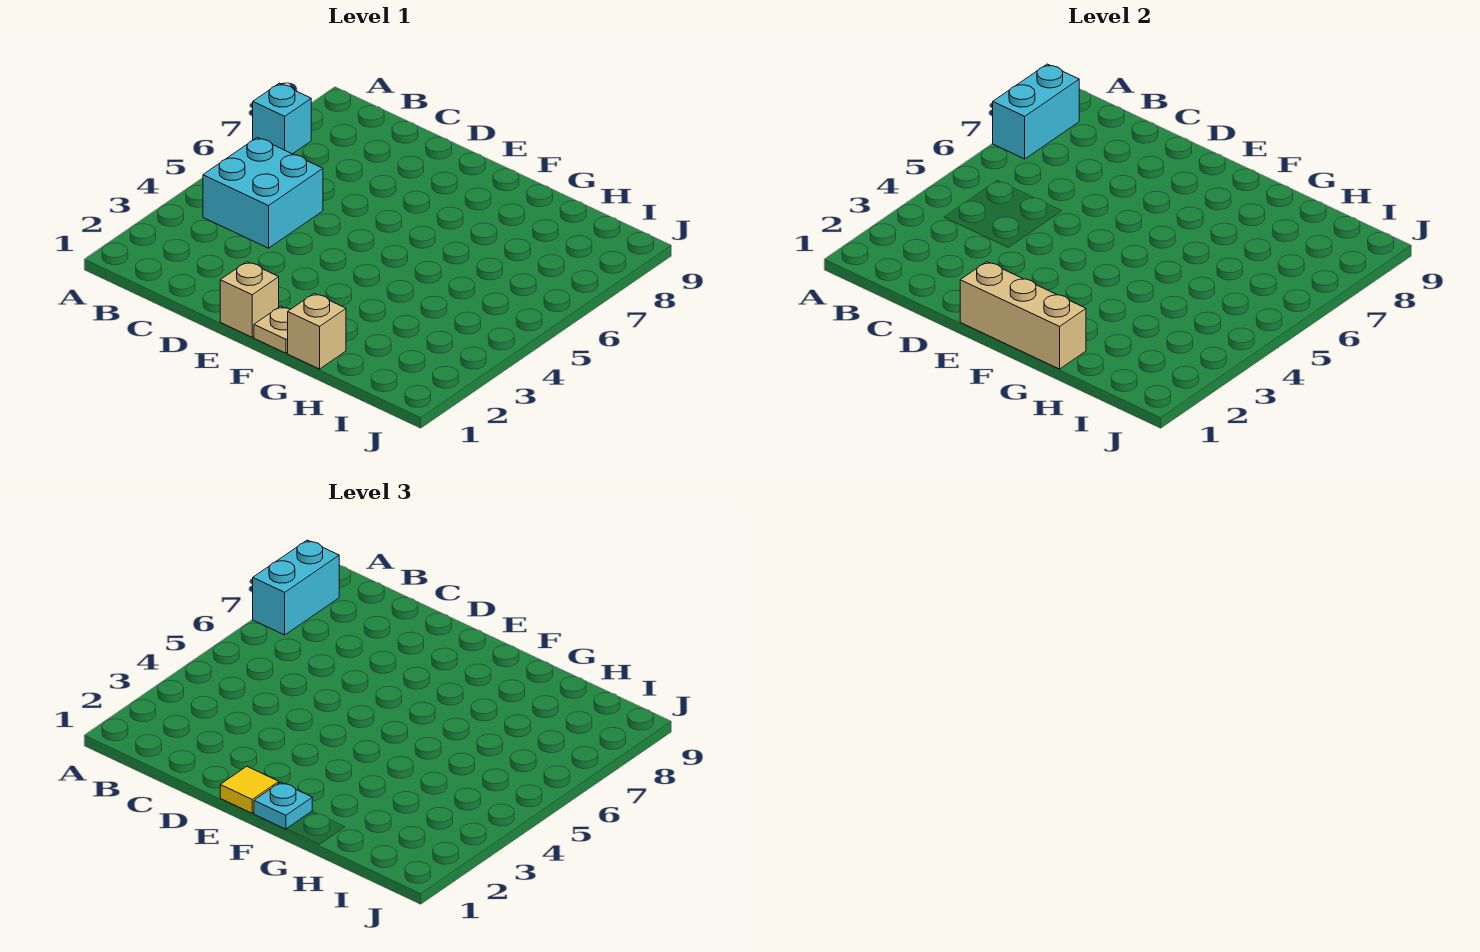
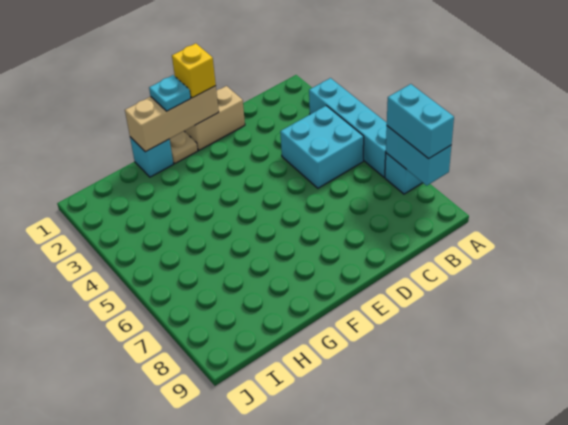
none -> cyan brick A3:A6 level 1
tan brick E1 level 1 -> tan brick D1:E1 level 1
yellow tile E1 level 3 -> yellow brick E1 level 3
tan brick G1 level 1 -> cyan brick G1 level 1

